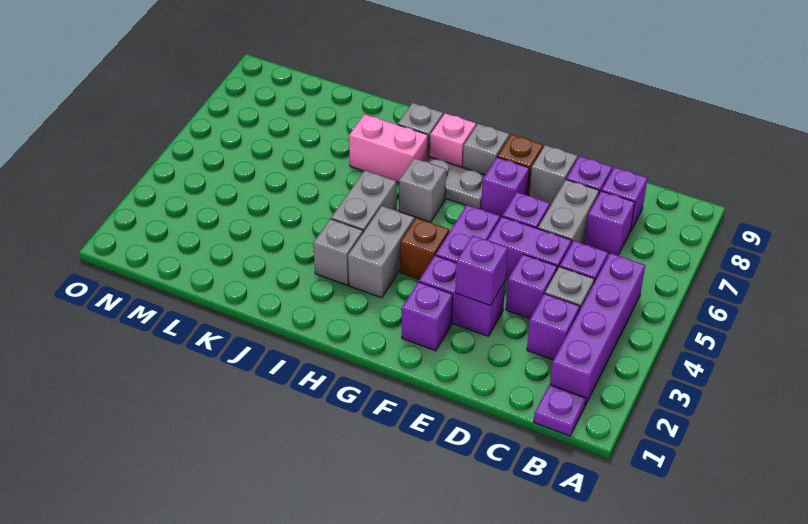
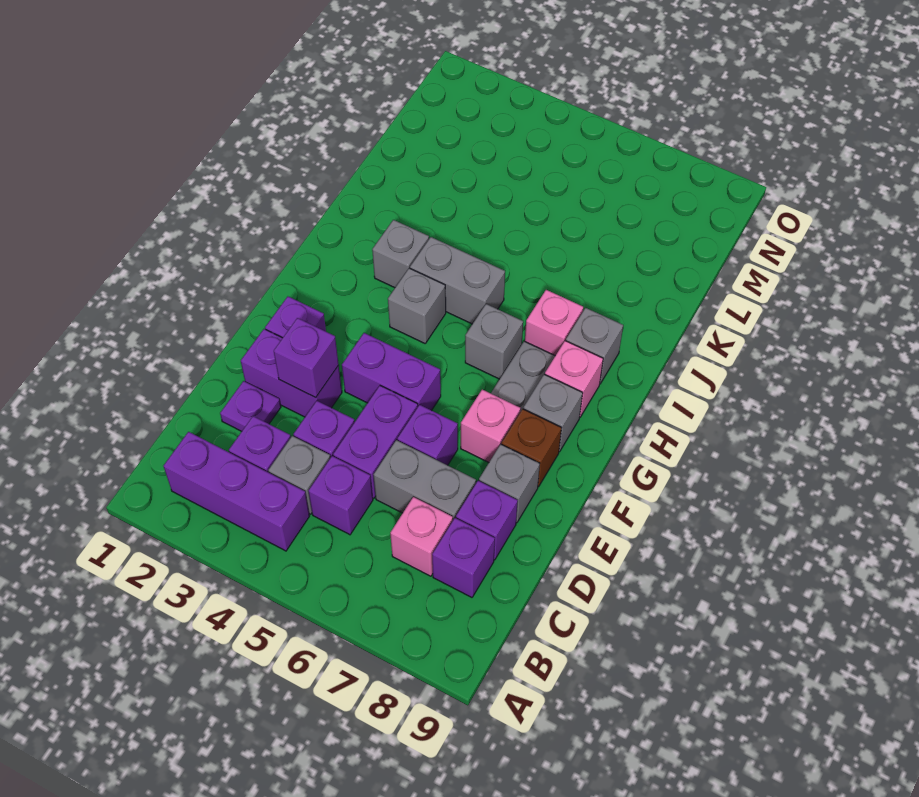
purple plate B1 level 1 -> purple plate D2 level 1
purple brick B2:B5 level 1 -> purple brick B2:B4 level 1
purple brick C7 level 1 -> pink brick C7 level 1
purple brick E3:F3 level 1 -> purple brick E2:E3 level 1
purple brick F7 level 1 -> pink brick F7 level 1
brown brick G4 level 1 -> none
grey brick H3:H4 level 1 -> grey brick H4 level 1
pink brick I7:J7 level 1 -> pink brick I7 level 1

